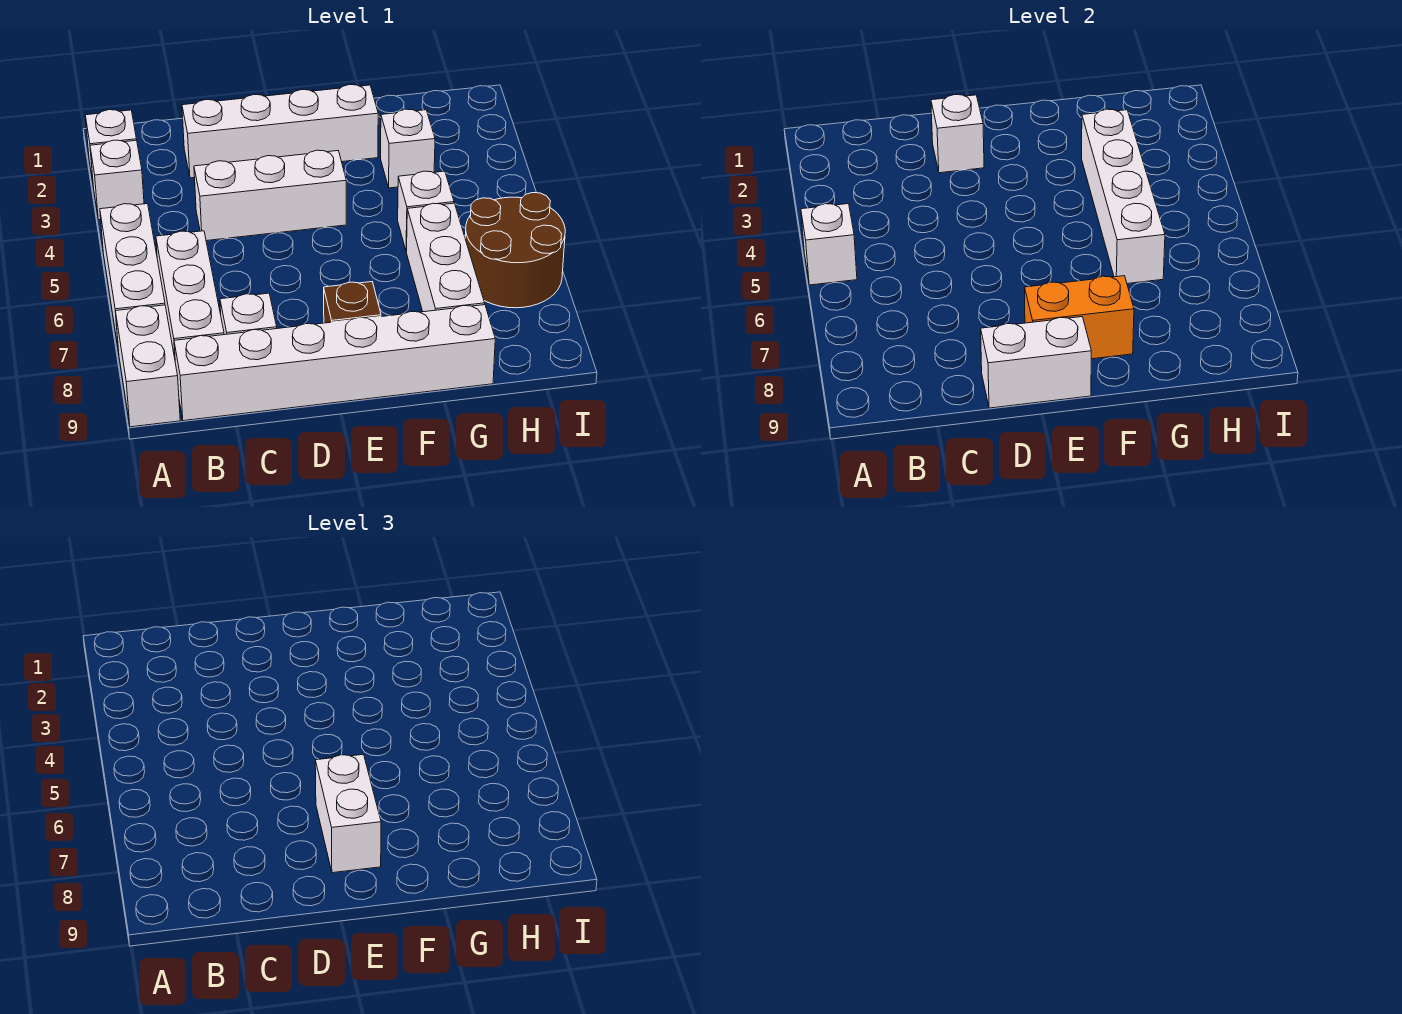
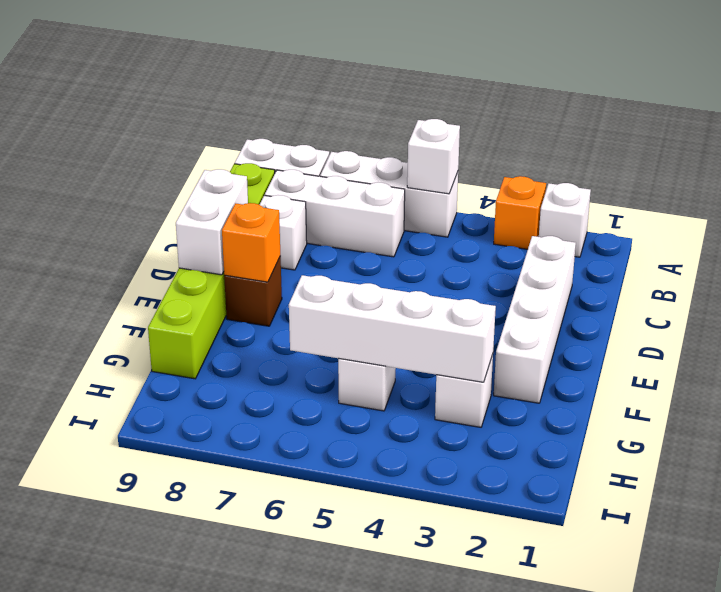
white brick A3 level 1 -> orange brick A3 level 1
white brick B9:G9 level 1 -> lime brick B9:G9 level 1
white brick C4:E4 level 1 -> none
white brick D2 level 2 -> none
white brick E7:E8 level 3 -> none
orange brick E8:F8 level 2 -> orange brick E8 level 2
white brick G6:G8 level 1 -> none
brown round brick H6:I7 level 1 -> none

